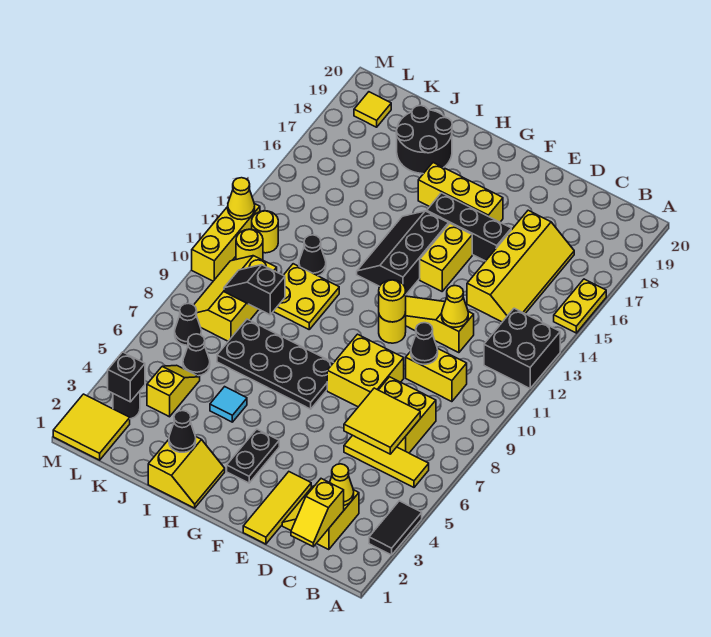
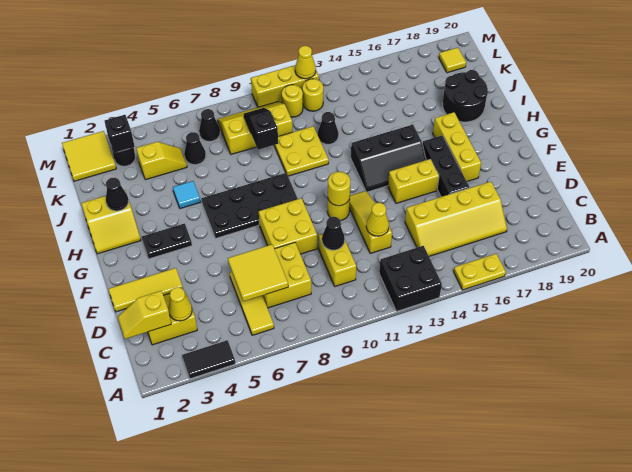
black plate G7:J8 level 1 -> black plate G6:H9 level 1
black slope G13:H15 level 1 top G -> black slope G13:H15 level 1 top H

